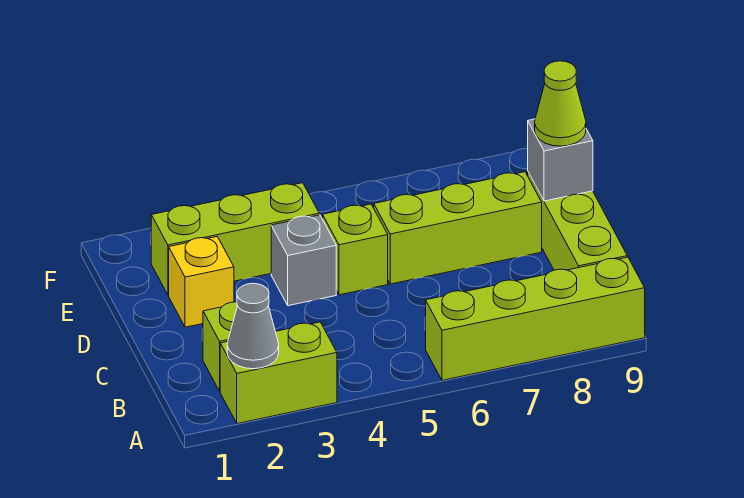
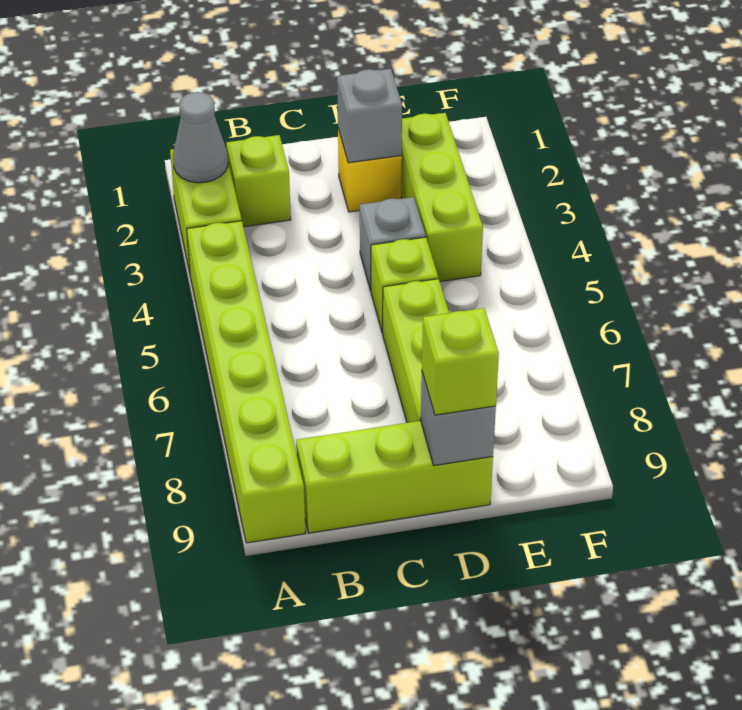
lime brick A6:A9 level 1 -> lime brick A4:A9 level 1
none -> grey brick D2 level 2
lime cone D9 level 3 -> lime brick D9 level 3

